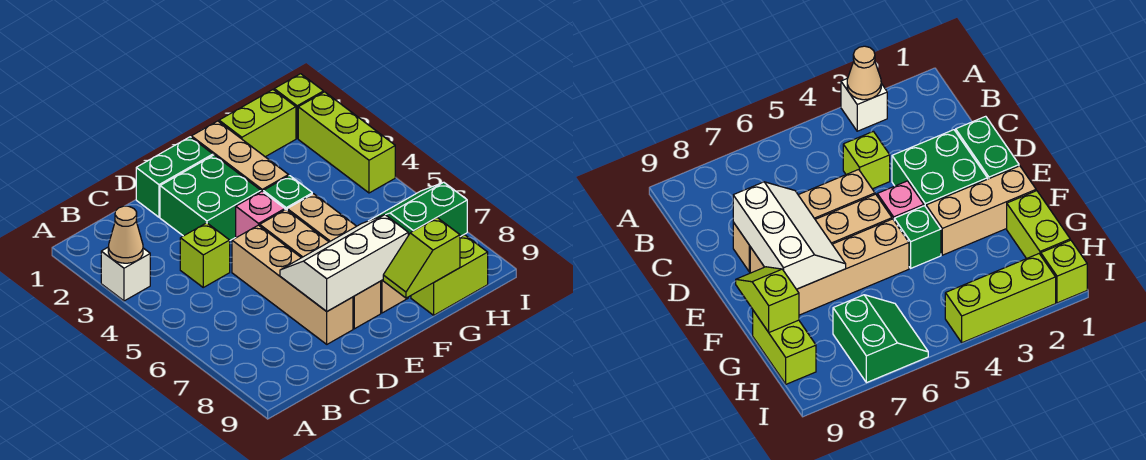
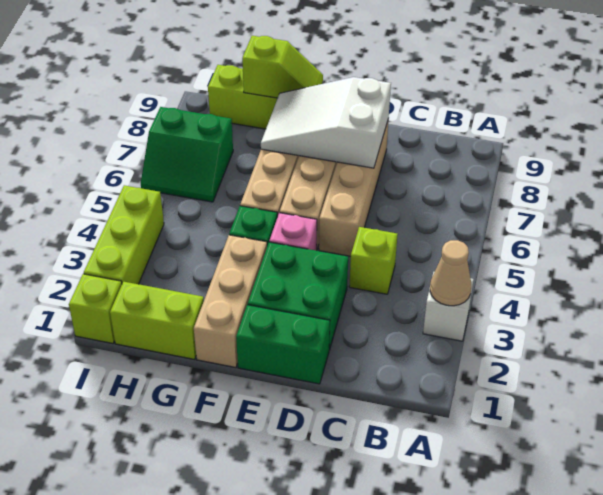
white slope D7:F8 level 2 top 8 -> white slope D7:F8 level 2 top D

